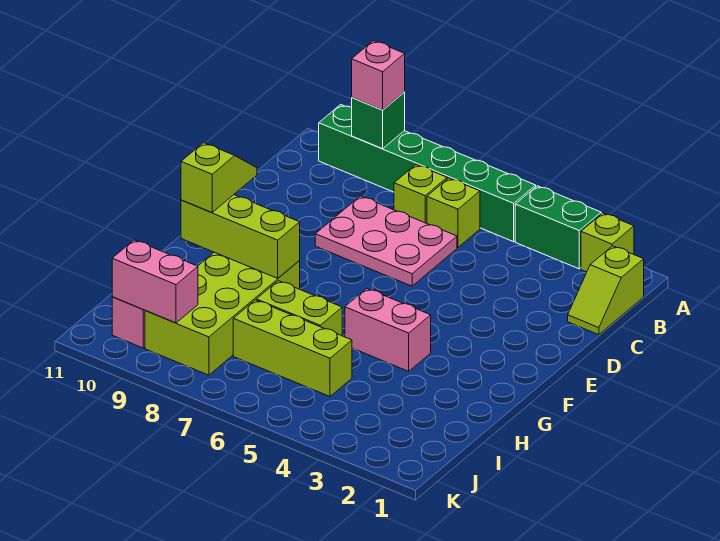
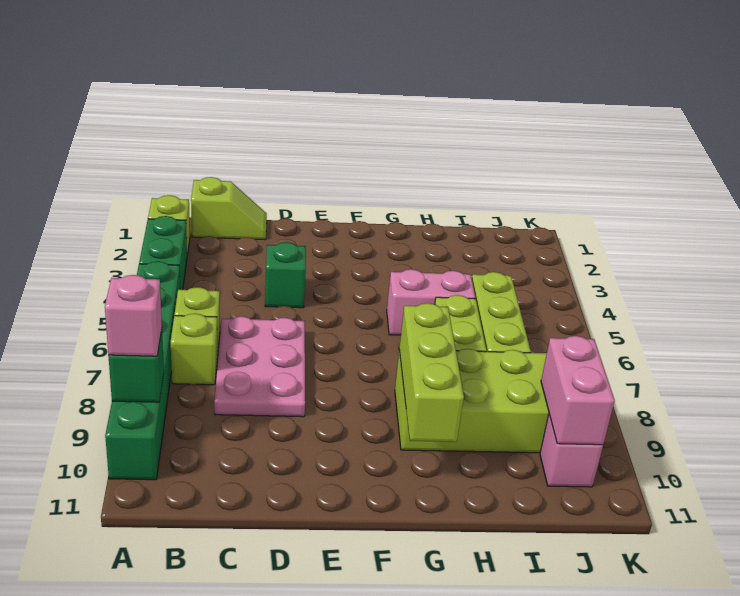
none -> green brick D4 level 1
lime slope F10:G10 level 3 top G -> none
pink brick G4:G5 level 1 -> pink brick G5:H5 level 1

